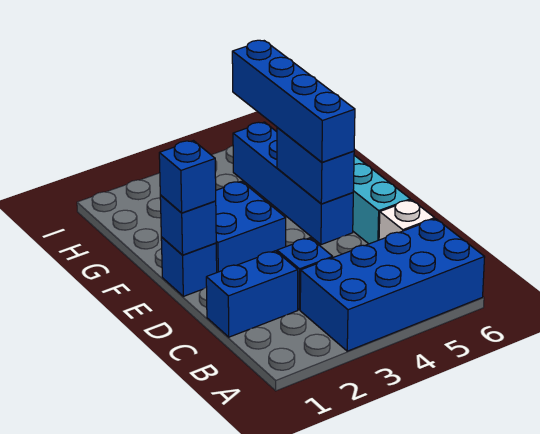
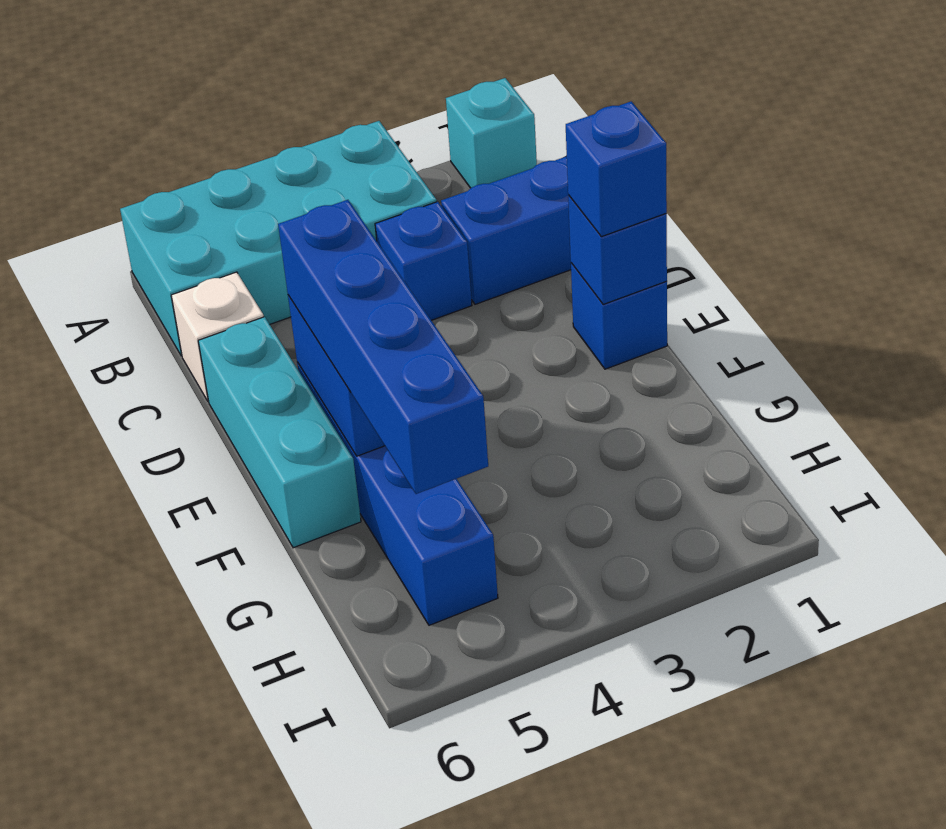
none -> cyan brick A1 level 1
blue brick A3:B6 level 1 -> cyan brick A3:B6 level 1
blue brick E2:F3 level 1 -> none

